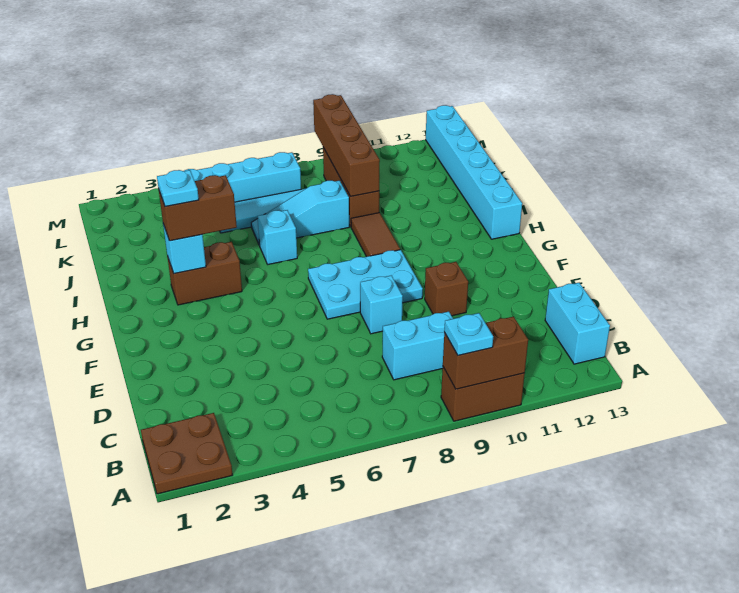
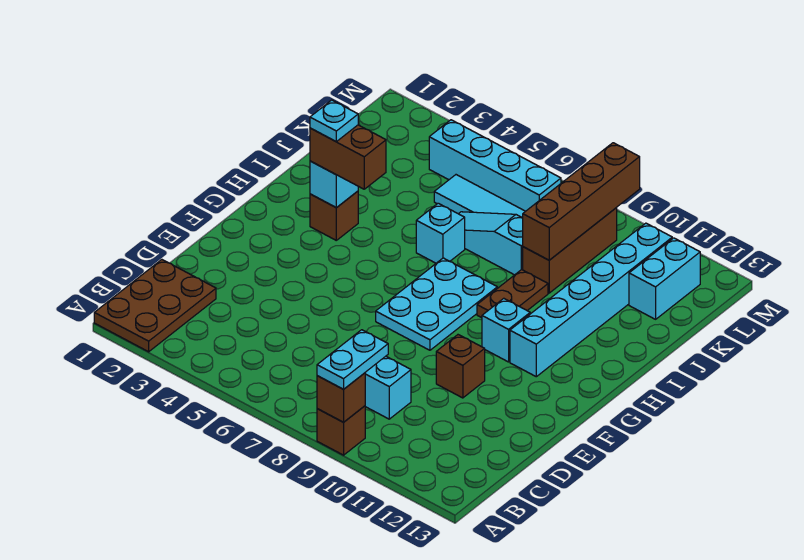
brown plate A1:B2 level 1 -> brown plate A1:C2 level 1
brown brick A9:A10 level 1 -> brown brick A9 level 1
brown brick A9:A10 level 2 -> brown brick A9 level 2
cyan plate A9 level 3 -> cyan plate A9:B9 level 3
cyan brick B13:C13 level 1 -> cyan brick K12:L12 level 1
cyan brick E8 level 1 -> cyan brick G10 level 1
cyan plate F7:G9 level 1 -> cyan plate F7:H8 level 1
brown brick H3:H4 level 1 -> brown brick H3 level 1
brown tile H9:I9 level 1 -> brown plate H9:I9 level 1
cyan brick H13:M13 level 1 -> cyan brick G11:L11 level 1

